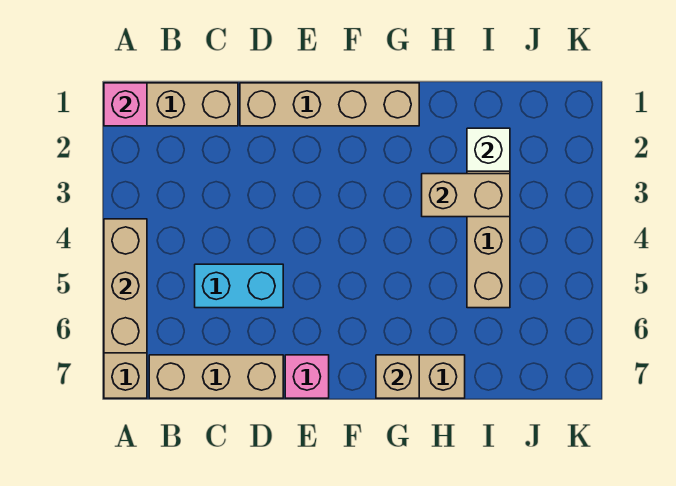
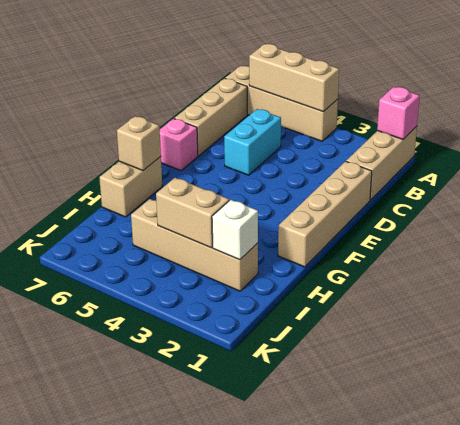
tan brick H3:I3 level 2 -> tan brick I3:I4 level 2

